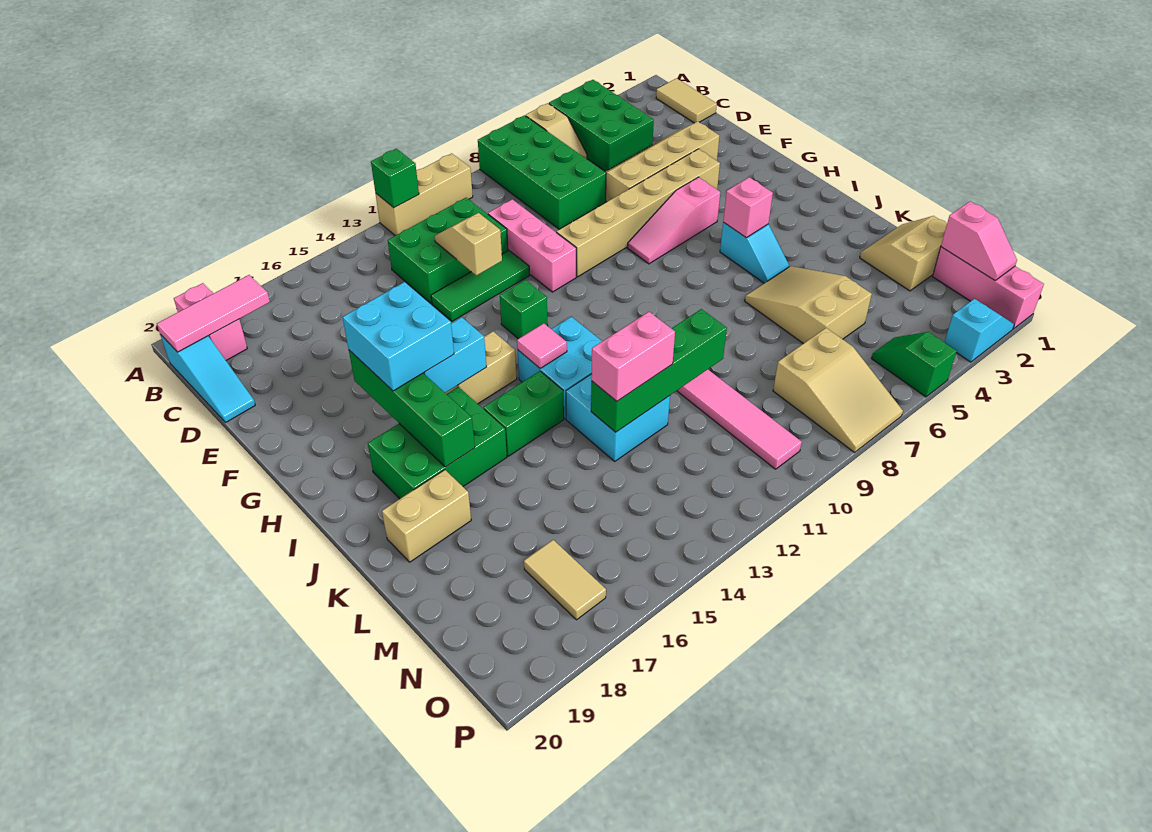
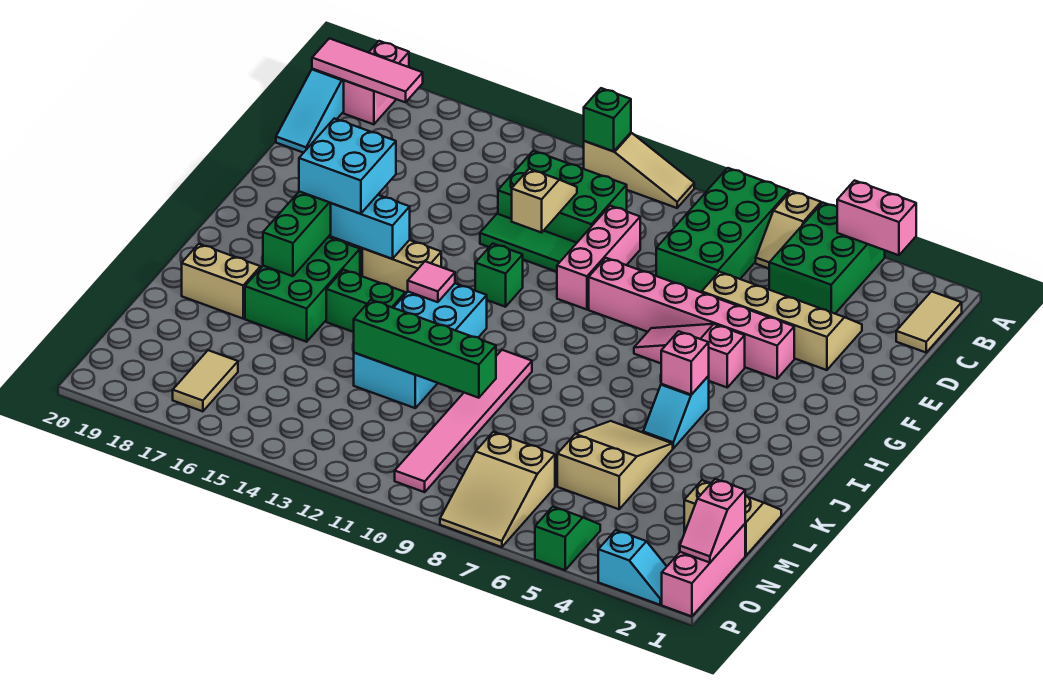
tan brick A10:A12 level 1 -> tan slope A10:A12 level 1 top 12
tan brick F4:F9 level 1 -> pink brick F4:F9 level 1
green brick I16:J18 level 1 -> green brick I16:K17 level 1
pink brick L12:L13 level 3 -> pink brick A3:A4 level 2

